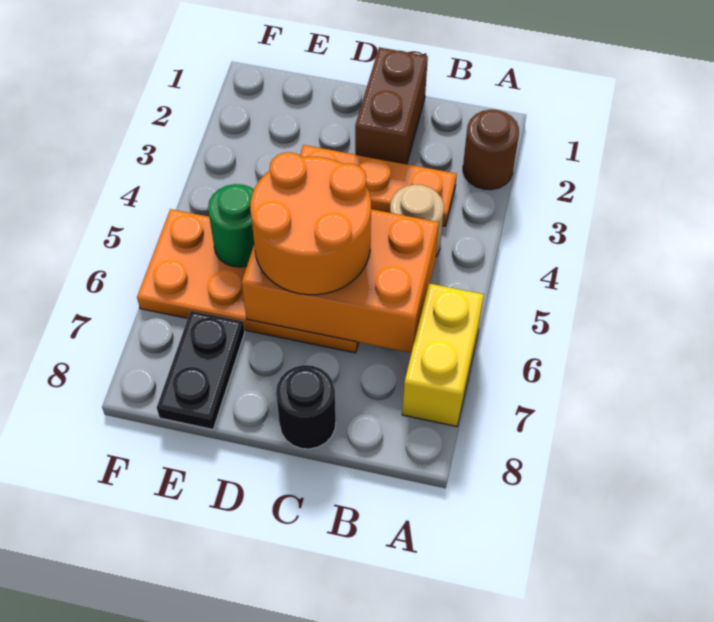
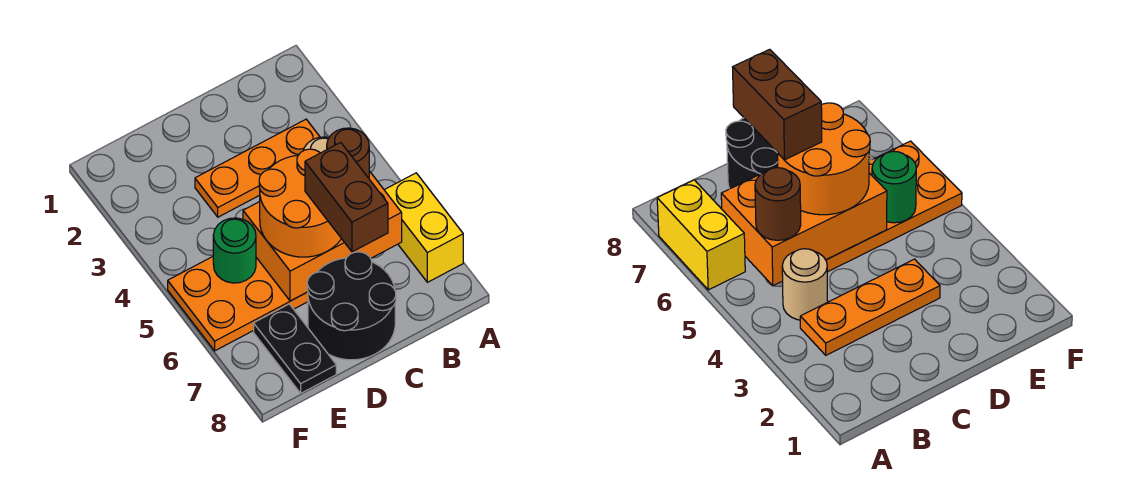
brown round brick A2 level 1 -> brown round brick B5 level 3
brown brick C1:C2 level 1 -> brown brick C6:C7 level 4
black round brick C8 level 1 -> black round brick C7:D8 level 1

